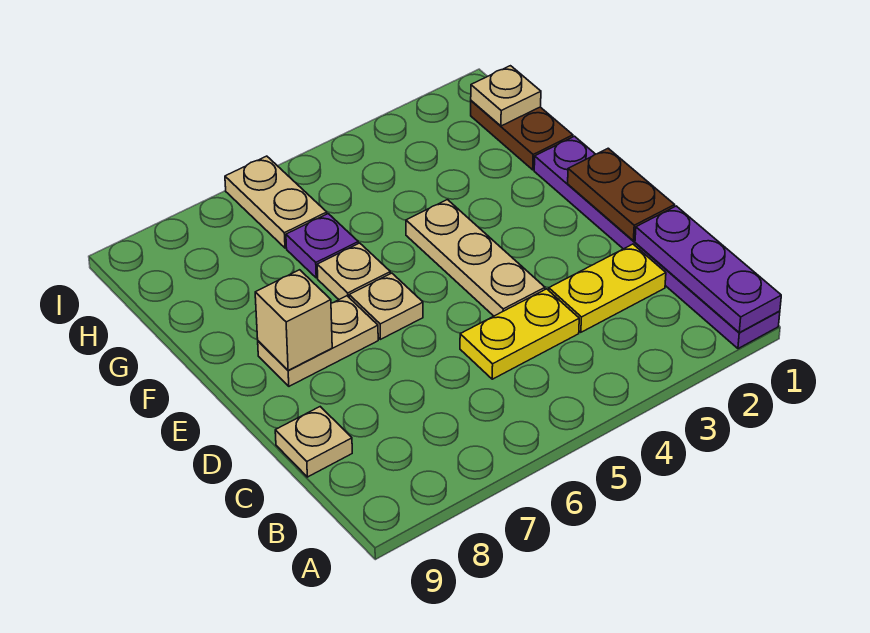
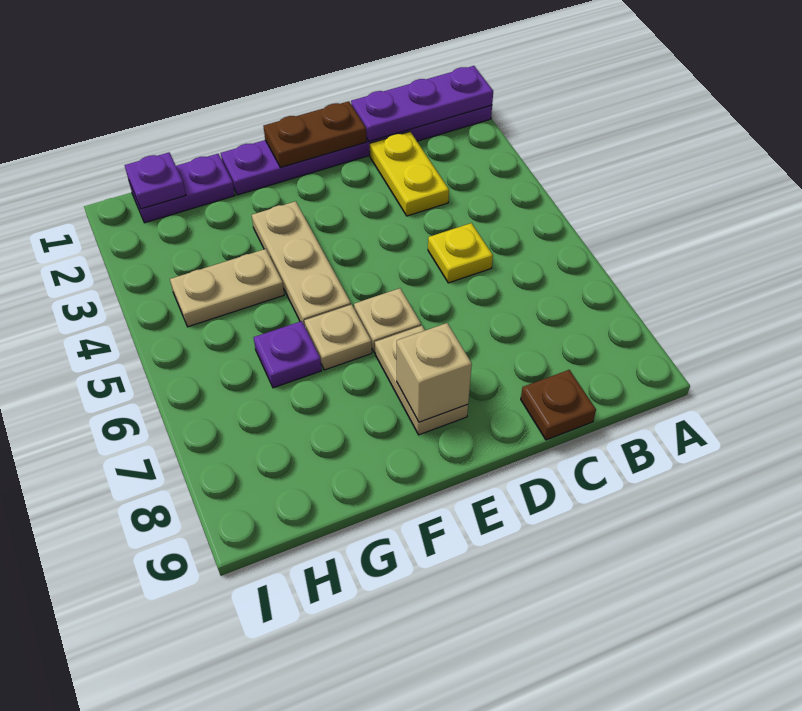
yellow plate C4:C5 level 1 -> yellow plate C5 level 1
tan plate C9 level 1 -> brown plate C9 level 1
tan plate D4:F4 level 1 -> tan plate F3:F5 level 1
brown plate G1:H1 level 1 -> purple plate G1:H1 level 1
tan plate H1 level 2 -> purple plate H1 level 2
tan plate H6:I6 level 1 -> tan plate G4:H4 level 1

